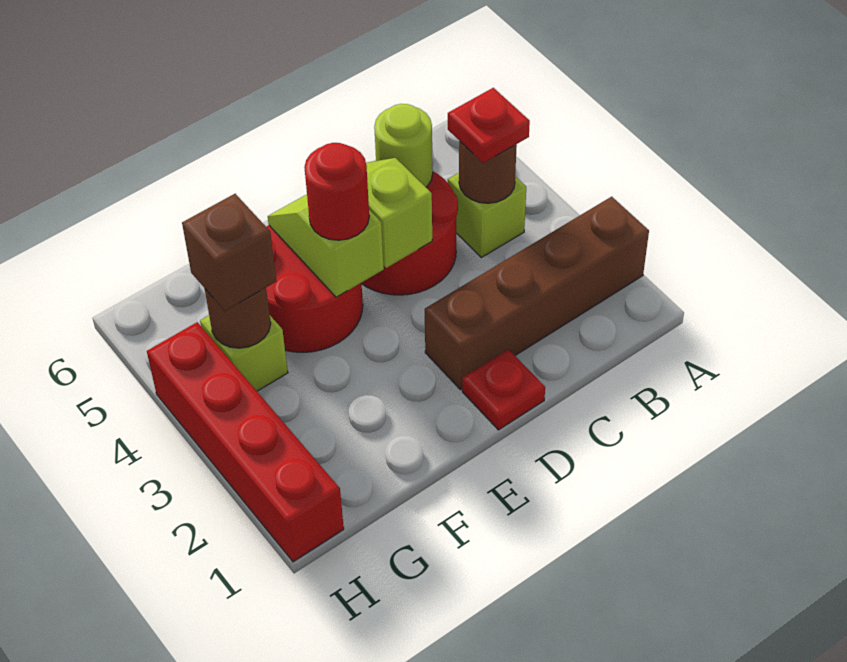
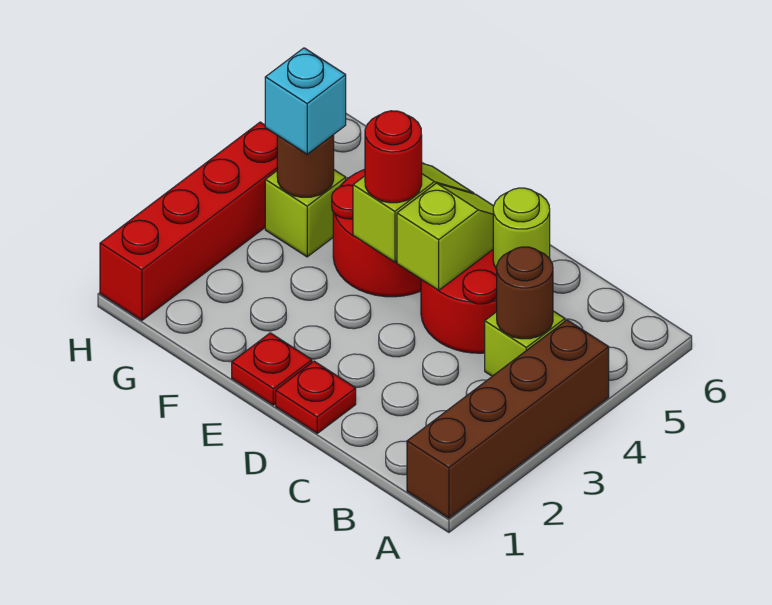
brown brick A2:D2 level 1 -> brown brick A1:A4 level 1
red plate B4 level 3 -> red plate E1 level 1
brown brick G4 level 3 -> cyan brick G4 level 3

